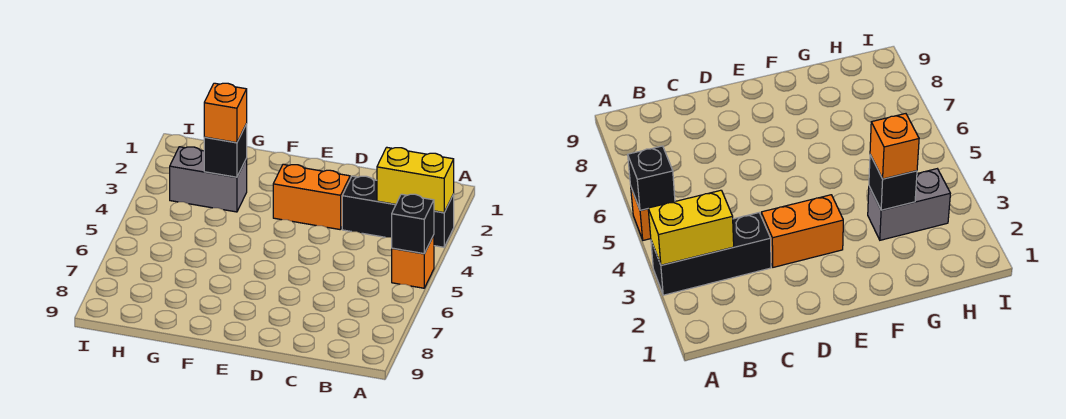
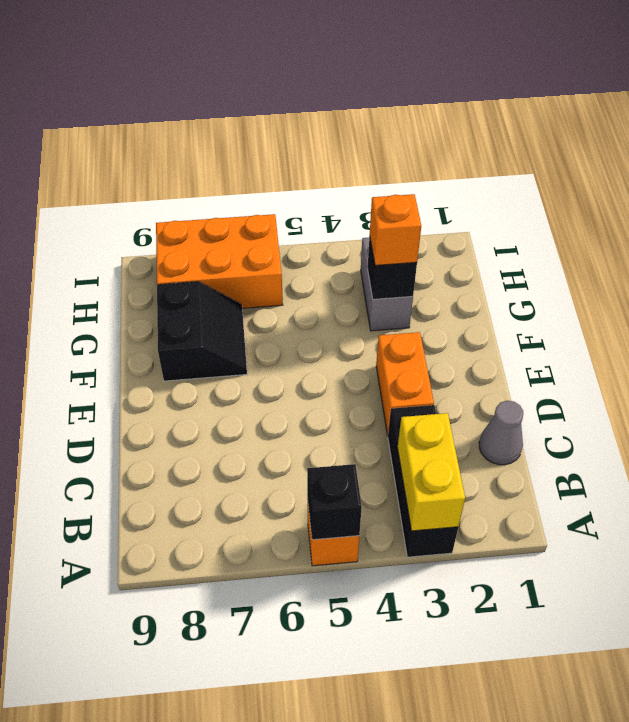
none -> grey cone C1 level 1
none -> black slope F7:G8 level 1 top 8
none -> orange brick H6:I8 level 1

